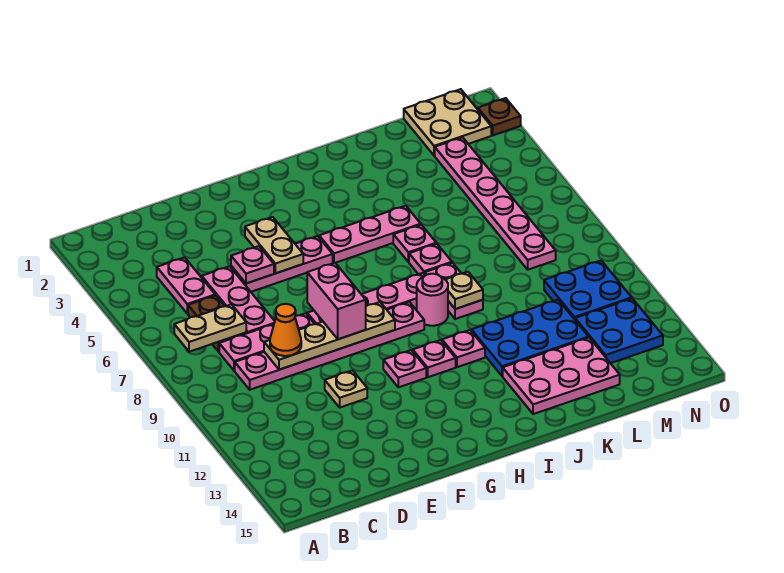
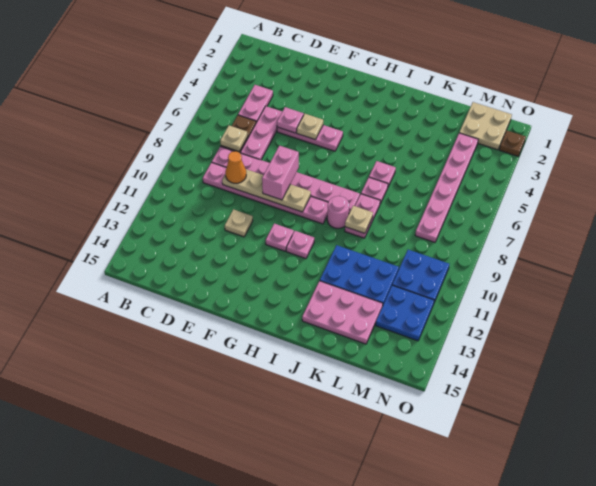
tan plate B7:C7 level 2 -> tan plate C7 level 2
tan plate F4:F5 level 2 -> tan plate F5 level 2
pink plate H5:J5 level 1 -> none
pink plate I11 level 1 -> none

